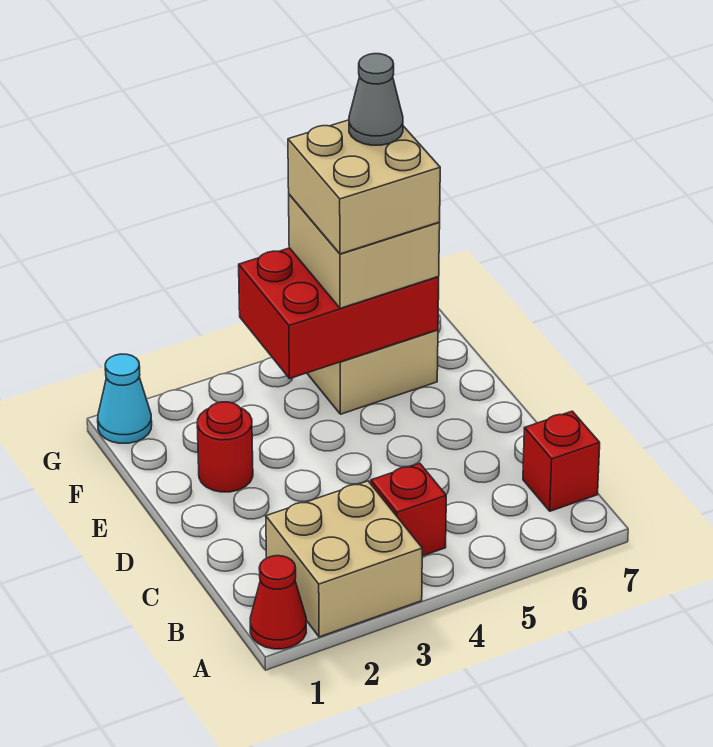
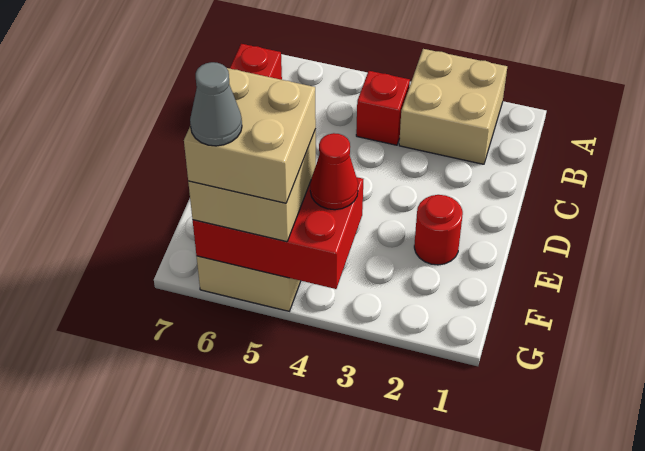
red cone A1 level 1 -> red cone F4 level 3
cyan cone G1 level 1 -> none

